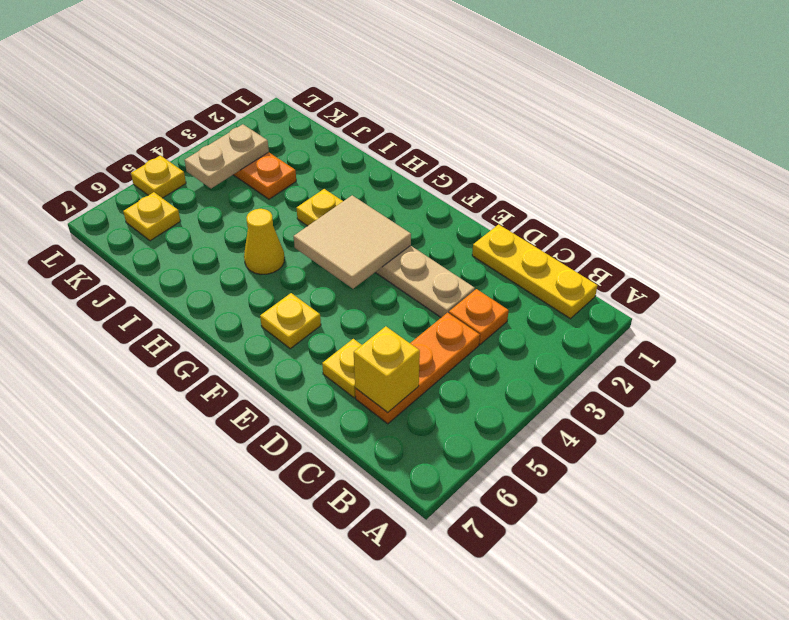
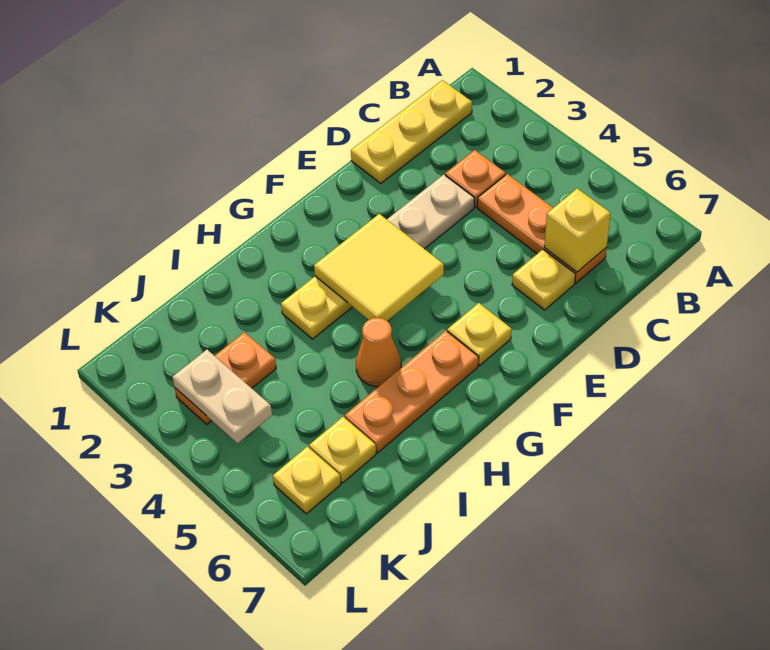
tan tile F3:G4 level 2 -> yellow tile F3:G4 level 2
none -> orange plate G6:I6 level 1
yellow cone H5 level 1 -> orange cone H5 level 1
yellow plate L5 level 1 -> yellow plate J6 level 1

